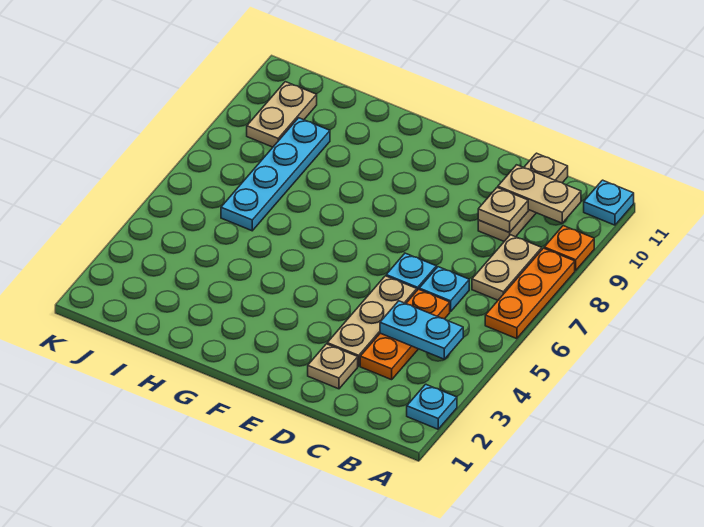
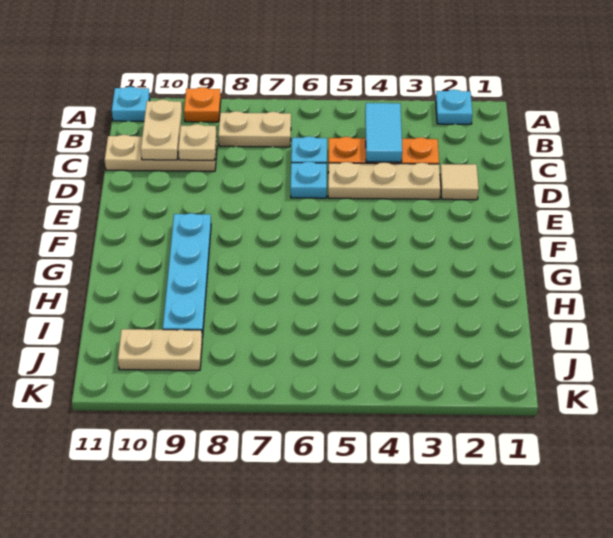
orange plate A6:A8 level 1 -> none
cyan plate B4:C4 level 2 -> cyan tile B4:C4 level 2
tan plate D2 level 1 -> tan tile D2 level 1
cyan plate I6:I9 level 1 -> cyan plate F9:I9 level 1

